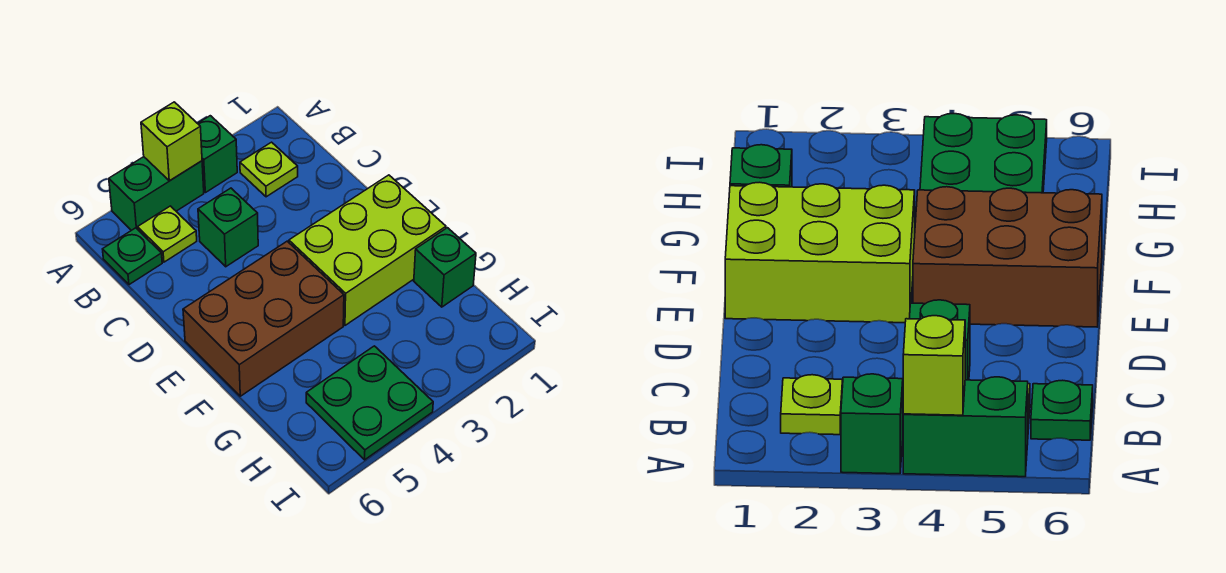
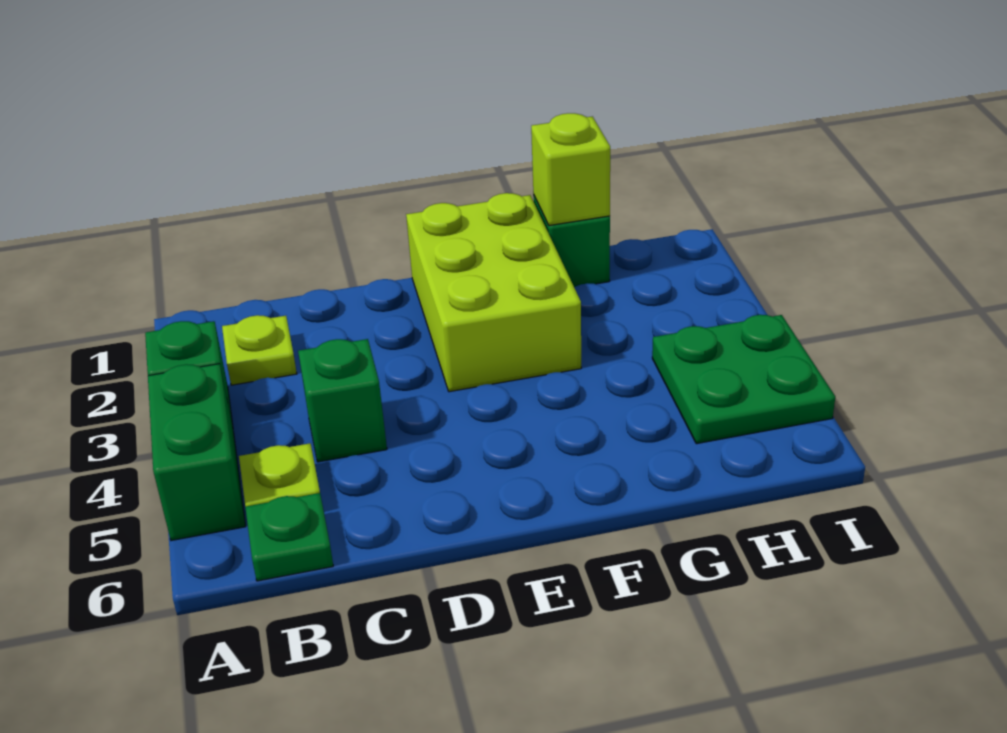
lime brick A4 level 2 -> lime brick G1 level 2
brown brick E4:F6 level 1 -> none

